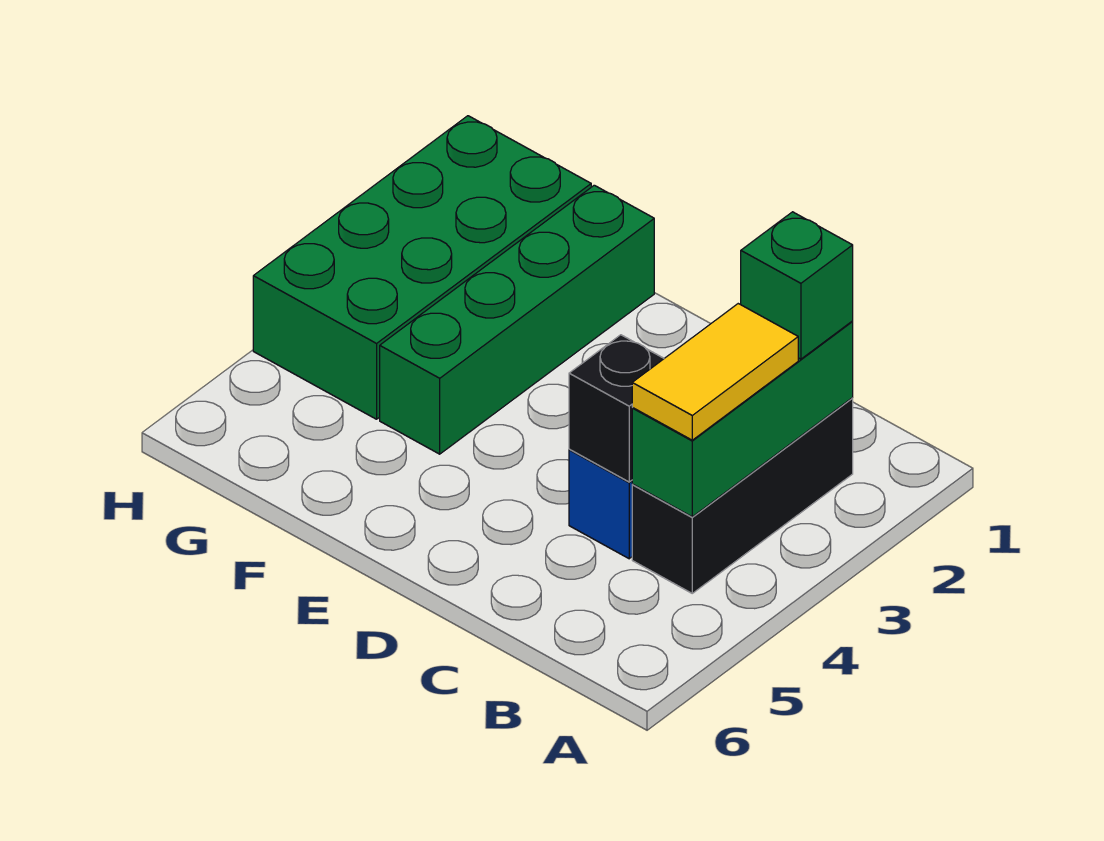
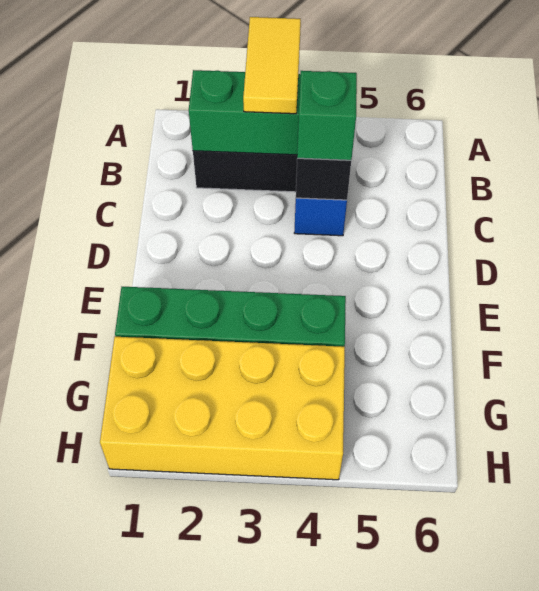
green brick B2 level 3 -> green brick C4 level 3
yellow tile B3:B4 level 3 -> yellow tile A3:B3 level 3
green brick G1:H4 level 1 -> yellow brick G1:H4 level 1

